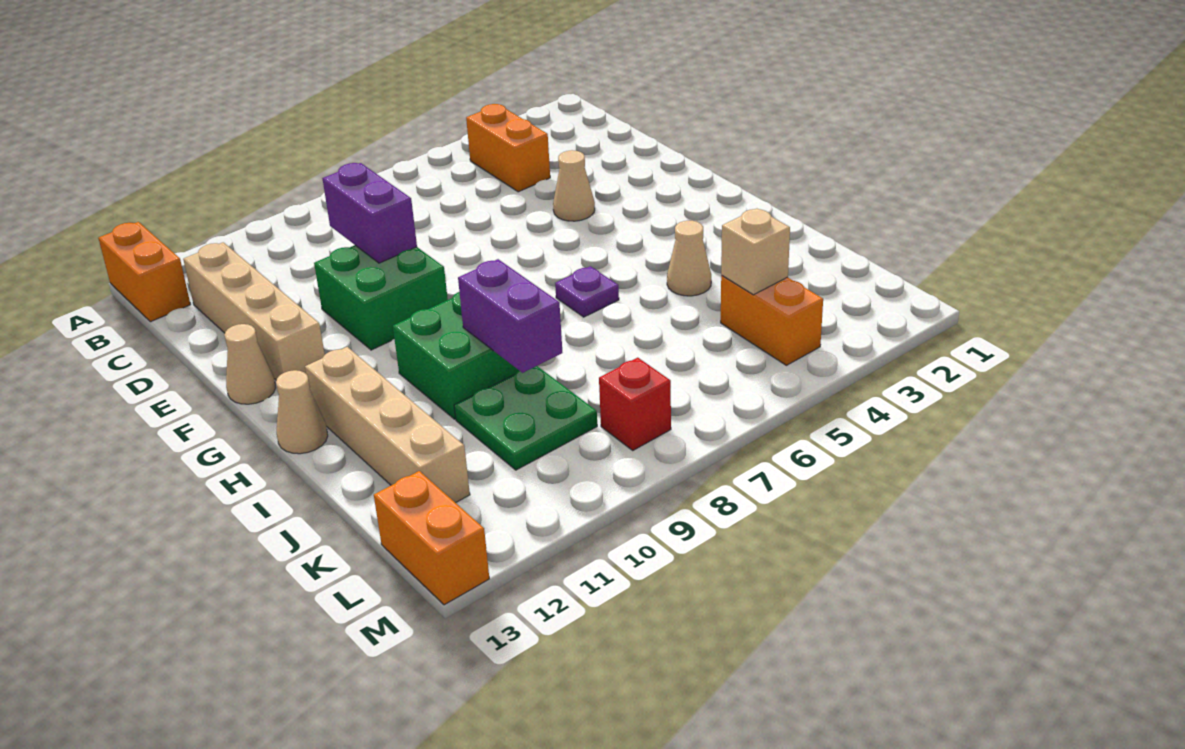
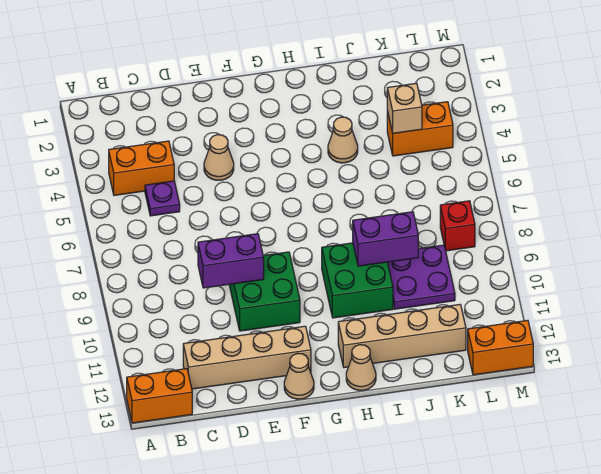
purple plate H6 level 1 -> purple plate C5 level 1
green plate J9:K10 level 1 -> purple plate J9:K10 level 1

